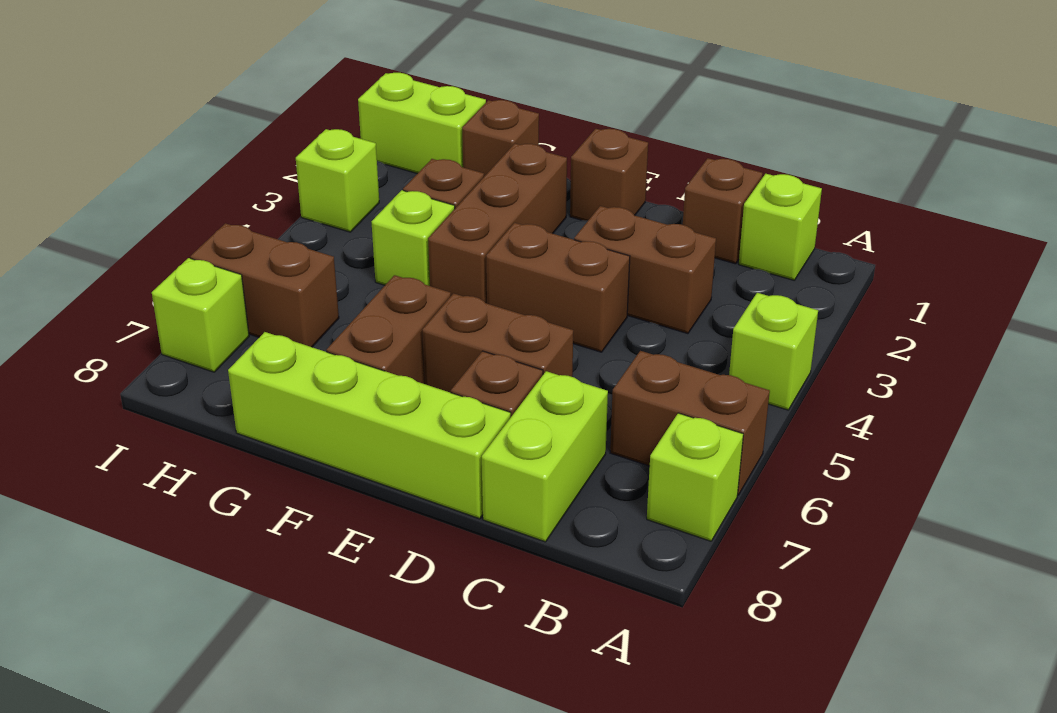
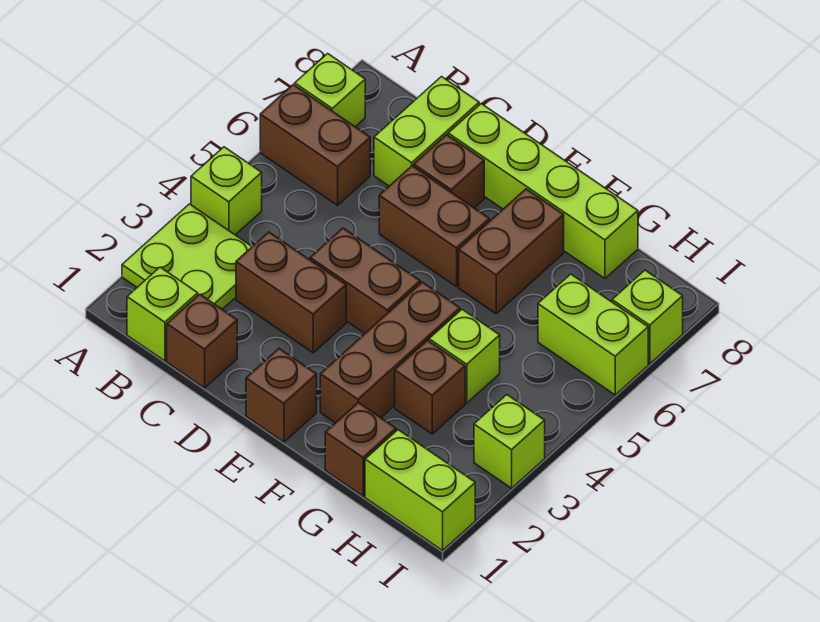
none -> lime plate A2:B3 level 1
brown brick H6:I6 level 1 -> lime brick H6:I6 level 1

